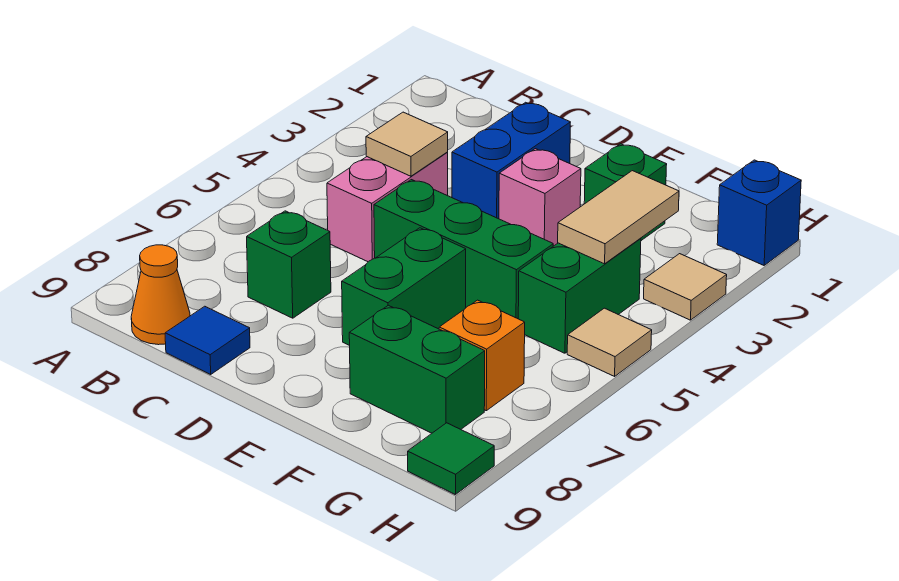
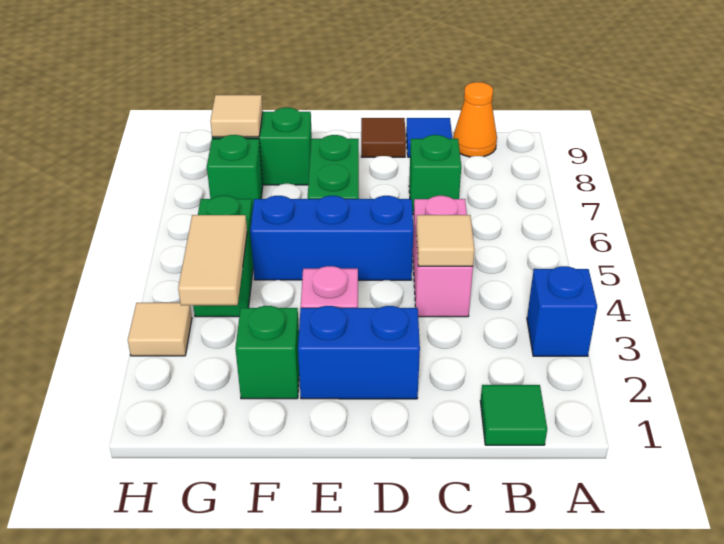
blue brick D2:D3 level 1 -> blue brick D2:E2 level 1
green brick D5:F5 level 1 -> blue brick D5:F5 level 1
none -> brown tile D9 level 1
orange brick G7 level 1 -> green brick G7 level 1
blue brick H1 level 1 -> blue brick A3 level 1
tan tile H5 level 1 -> tan tile G8 level 2
green tile H9 level 1 -> green tile B1 level 1

